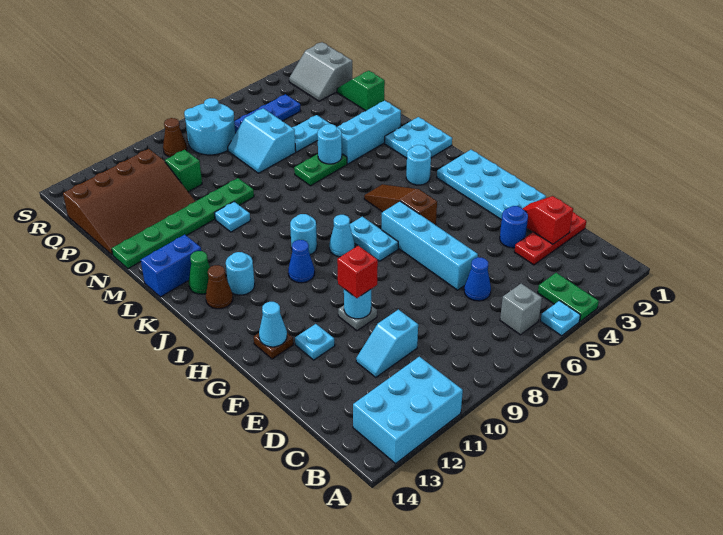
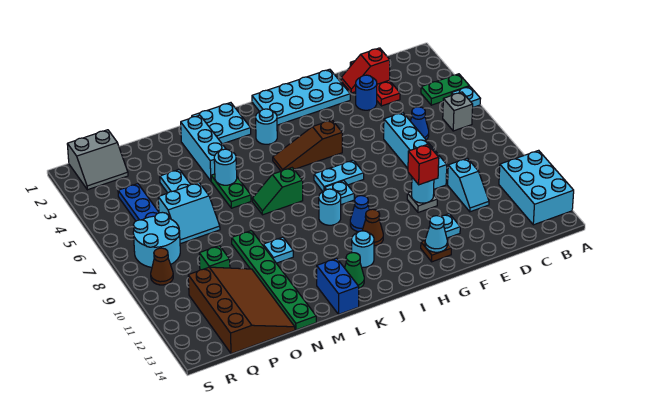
cyan brick E6:H6 level 1 -> cyan brick E6:E9 level 1
cyan cone I8 level 1 -> cyan plate I8 level 1
brown cone J13 level 1 -> brown cone I11 level 1
green slope O1:P1 level 1 top O -> green slope K7:L7 level 1 top K

